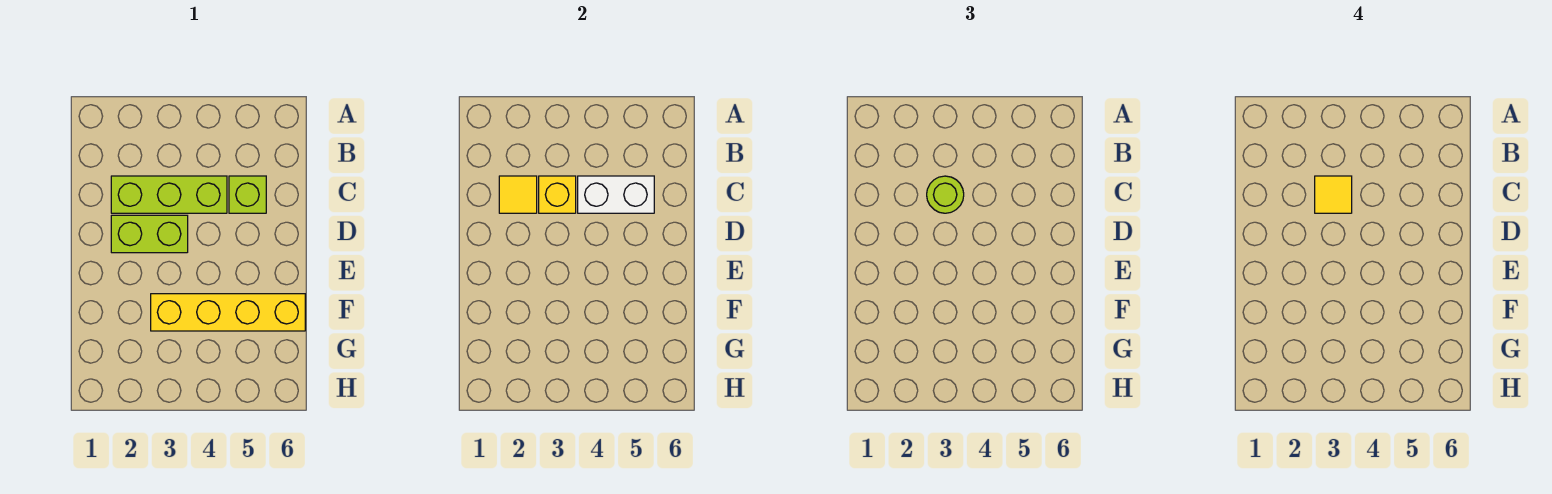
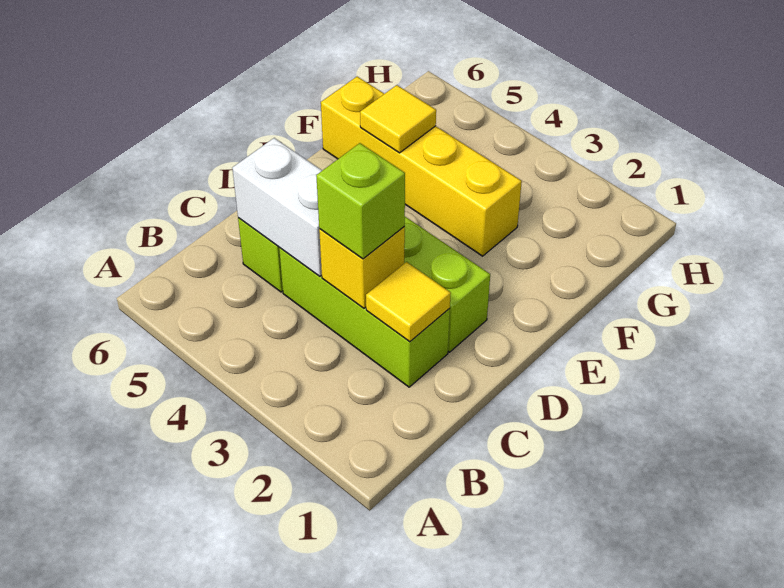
lime round brick C3 level 3 -> lime brick C3 level 3
yellow tile C3 level 4 -> yellow tile F5 level 2

